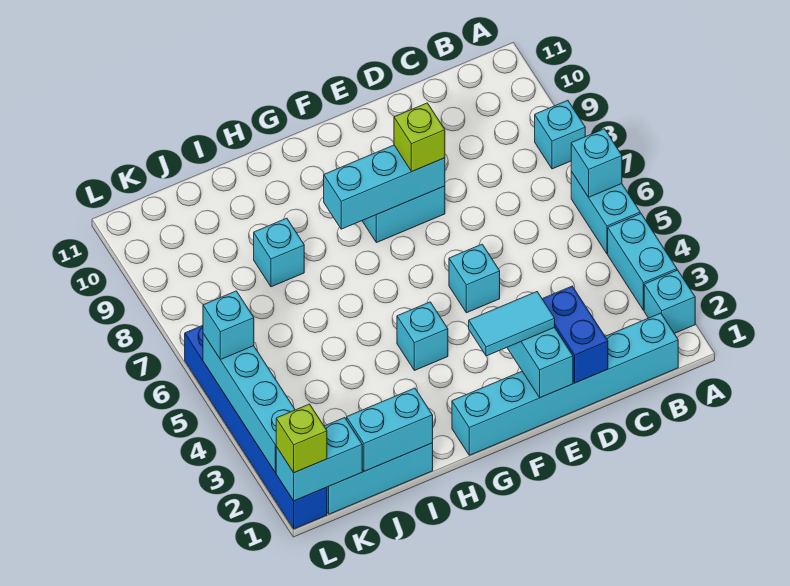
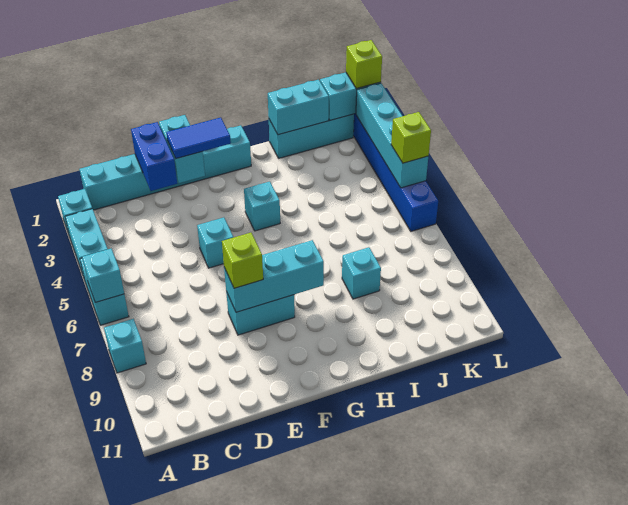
cyan tile E2:F2 level 3 -> blue tile E2:F2 level 3
cyan brick L5 level 3 -> lime brick L5 level 3

